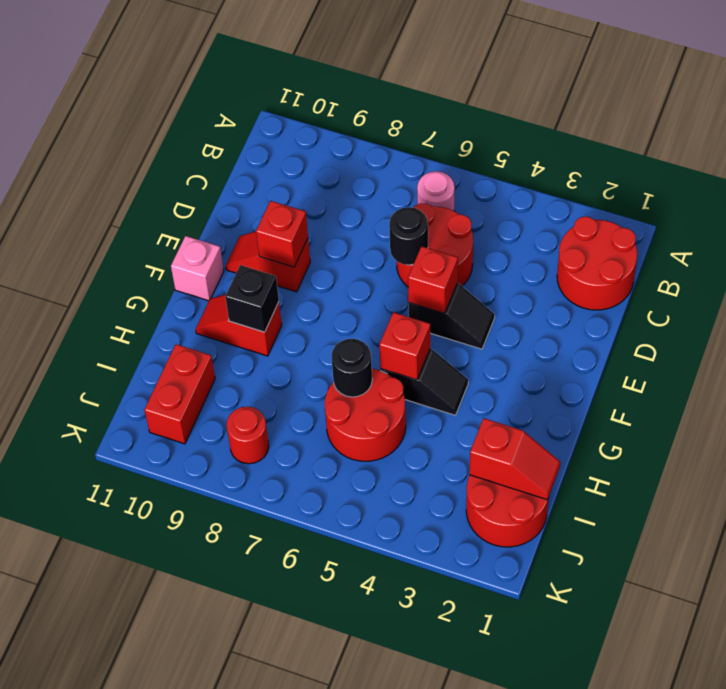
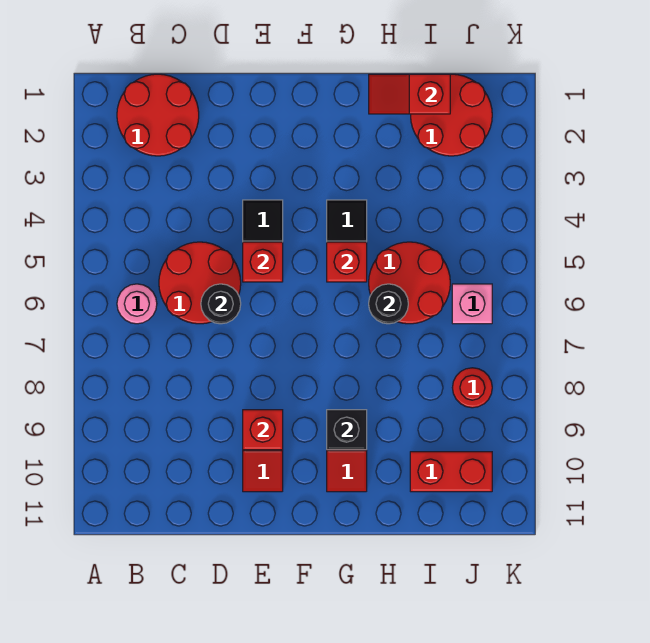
pink brick F11 level 1 -> pink brick J6 level 1
red slope I1:I2 level 2 top 2 -> red slope H1:I1 level 2 top I

